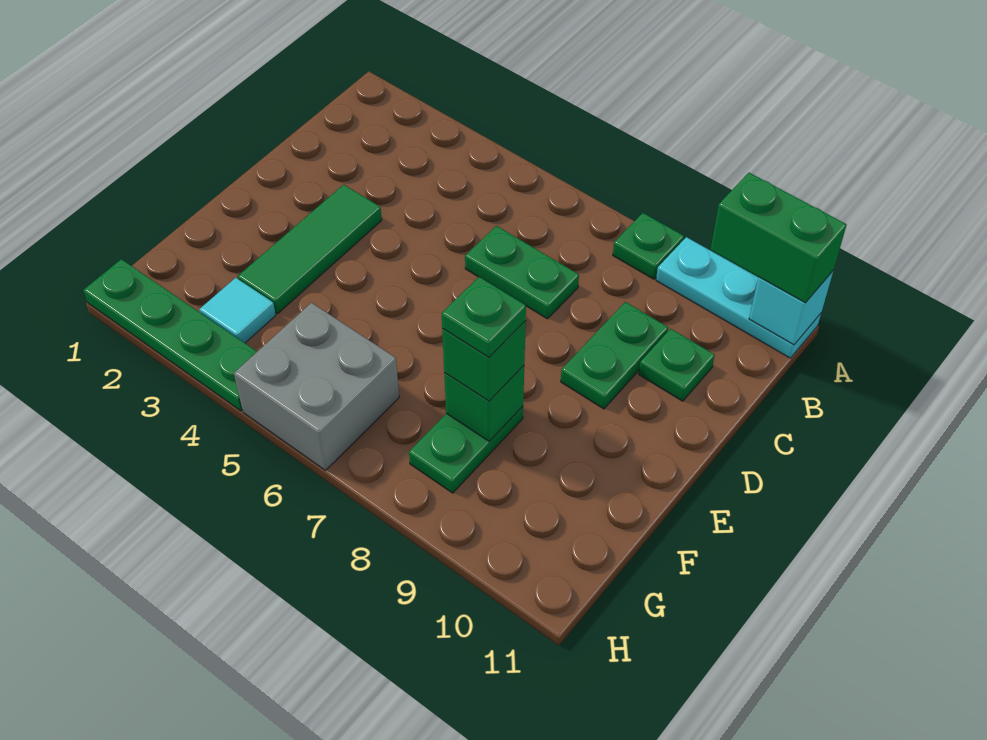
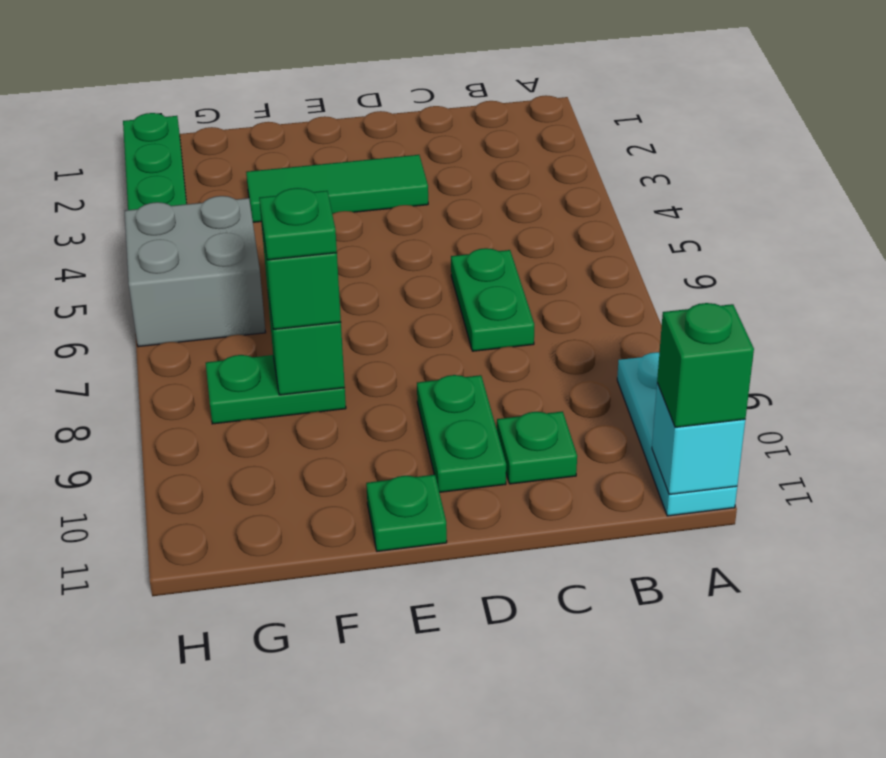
green plate A8 level 1 -> green plate E11 level 1
green brick A10:A11 level 3 -> green brick A11 level 3
green plate C9:D9 level 1 -> green plate D9:D10 level 1
cyan tile G3 level 1 -> none

